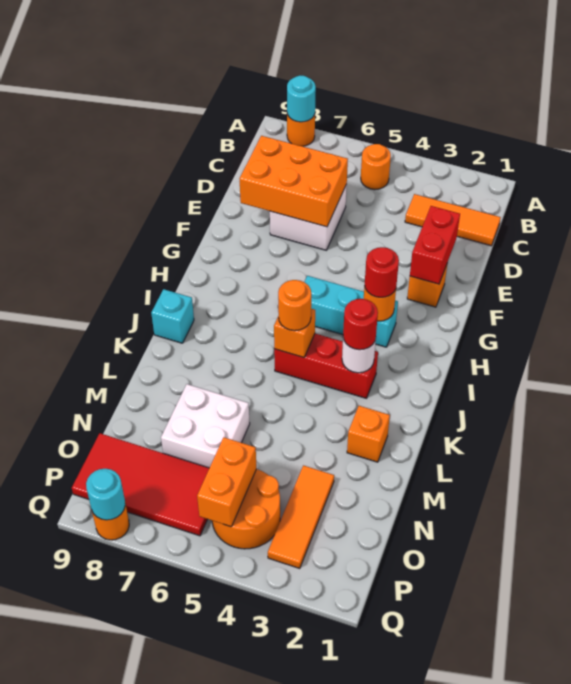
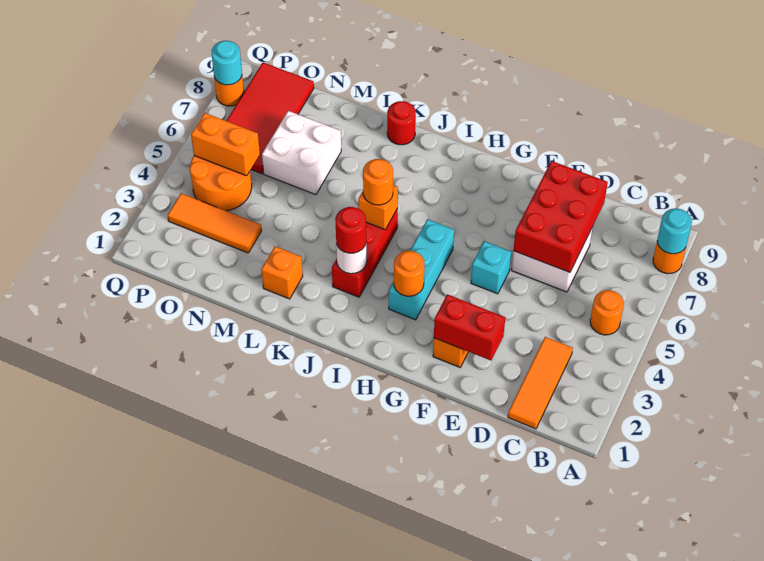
orange brick D6:E8 level 2 -> red brick D6:E8 level 2
red round brick H3 level 3 -> red round brick K9 level 1
cyan brick J9 level 1 -> cyan brick F5 level 1

